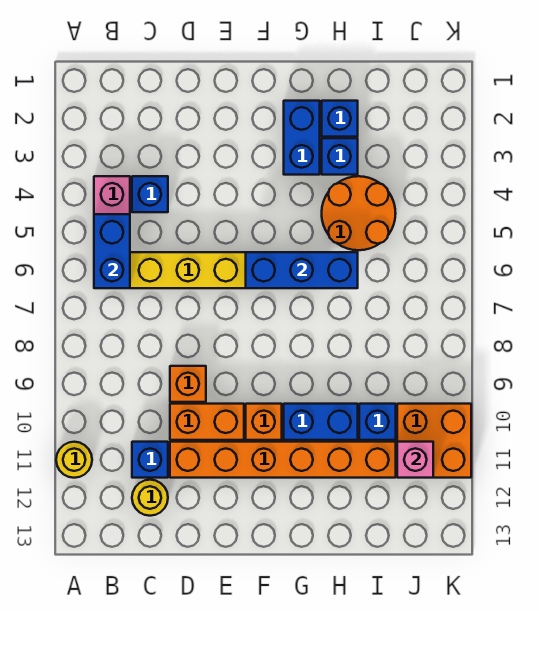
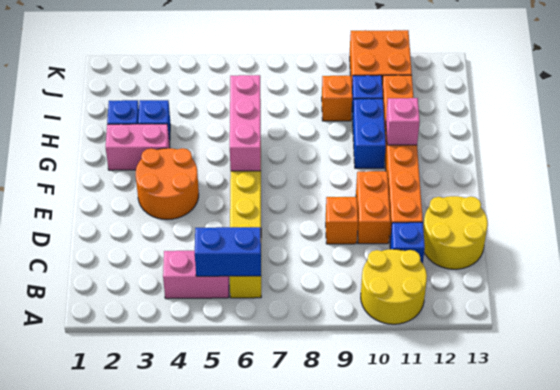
yellow round brick A11 level 1 -> yellow round brick A10:B11 level 1
blue brick C4 level 1 -> none
yellow round brick C12 level 1 -> yellow round brick C12:D13 level 1
blue brick F6:H6 level 2 -> pink brick F6:H6 level 2
orange brick F10 level 1 -> orange brick I9 level 1
blue brick G2:G3 level 1 -> pink brick G2:G3 level 1
orange round brick H4:I5 level 1 -> orange round brick E3:F4 level 1
pink brick J11 level 2 -> pink brick G11 level 2

